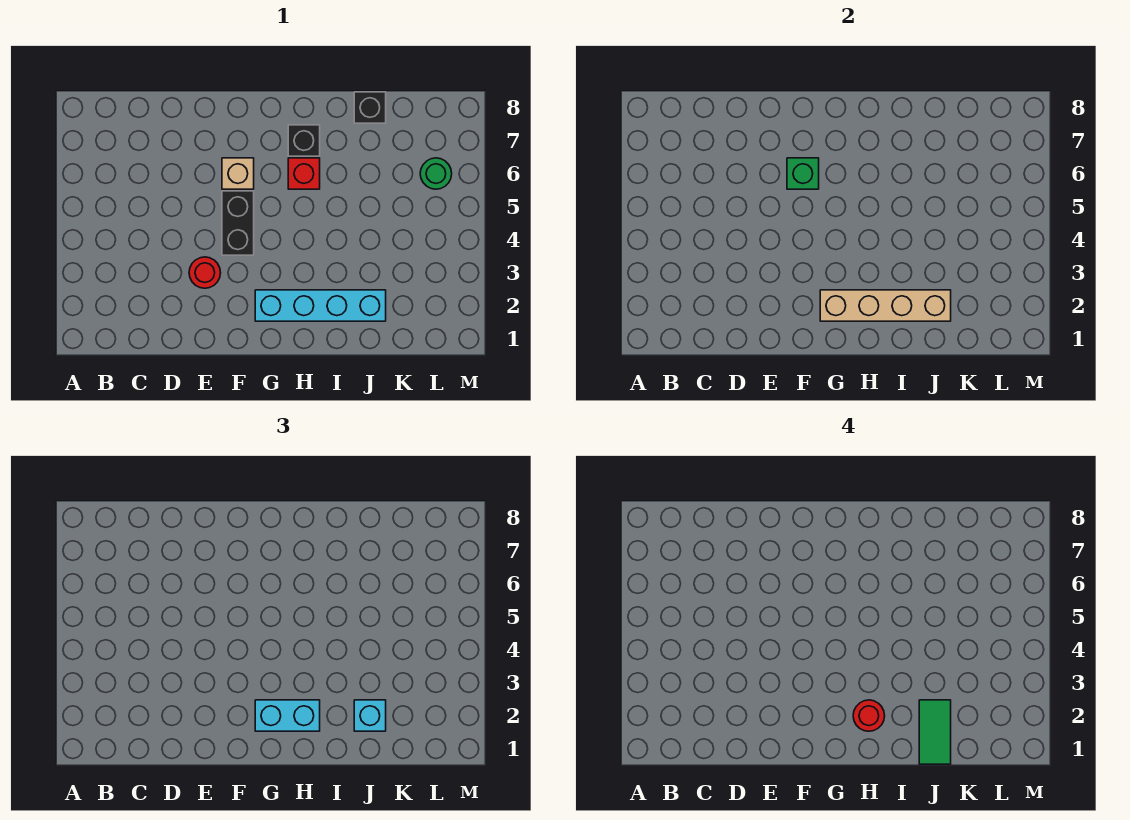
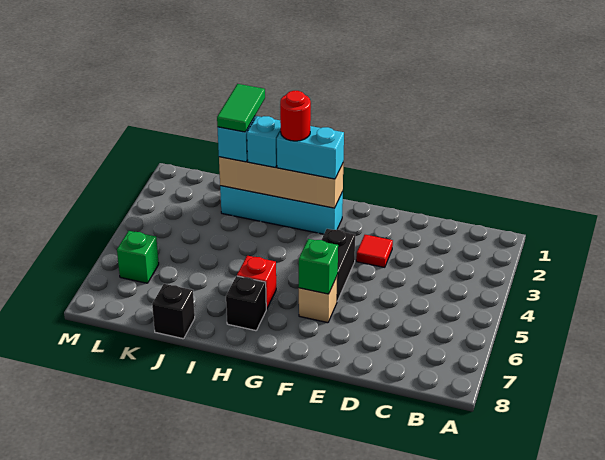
red round brick E3 level 1 -> red tile E3 level 1
none -> cyan brick I2 level 3
green round brick L6 level 1 -> green brick L6 level 1

